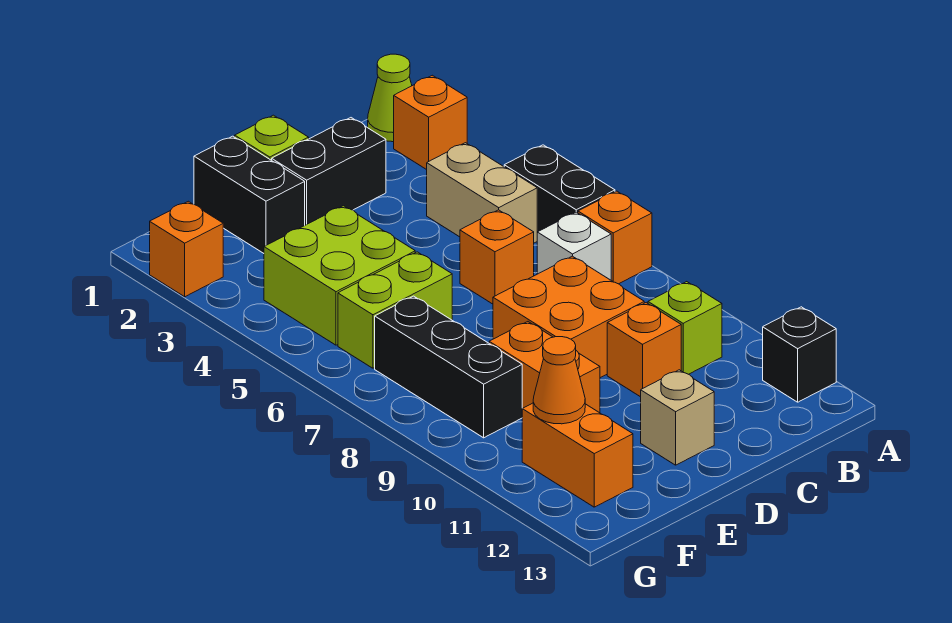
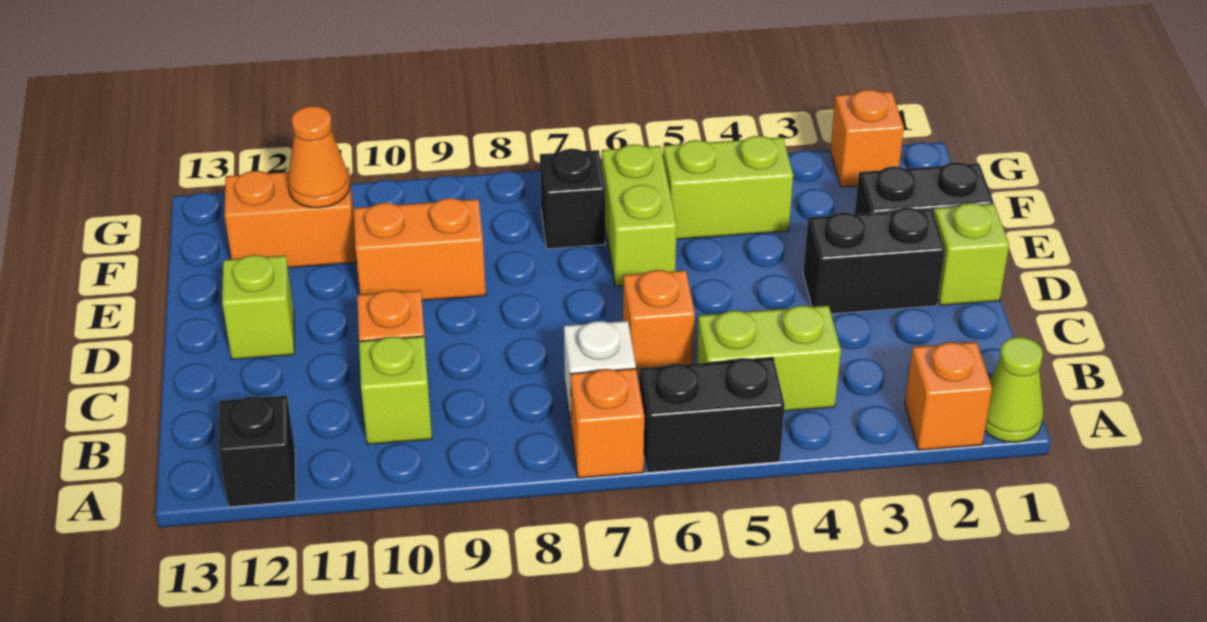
tan brick B4:B5 level 1 -> lime brick B4:B5 level 1
black brick C2:D2 level 1 -> black brick D2:D3 level 1
orange brick C8:D9 level 1 -> none
tan brick D12 level 1 -> lime brick D12 level 1
lime brick E4:F5 level 1 -> lime brick F4:F5 level 1
black brick F7:F9 level 1 -> black brick F7 level 1

